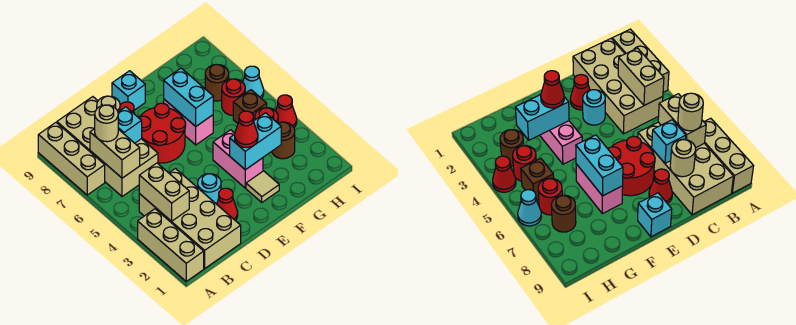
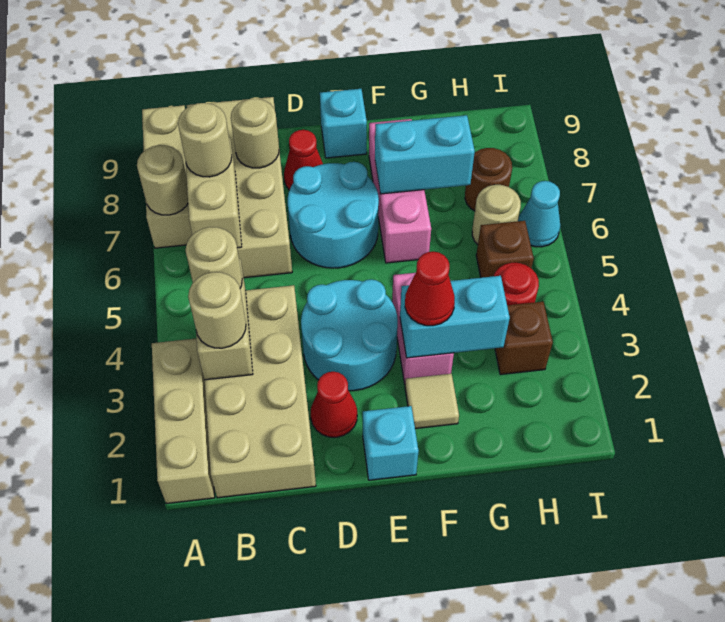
none -> tan round brick A7 level 2
none -> tan round brick B3 level 3
none -> tan round brick B4 level 3
cyan brick C7 level 2 -> cyan brick E1 level 1
cyan round brick D3 level 1 -> cyan round brick D3:E4 level 1
red round brick D6:E7 level 1 -> cyan round brick D6:E7 level 1
pink brick F6:F7 level 1 -> pink brick F6:F8 level 1
cyan brick F6:F7 level 2 -> cyan brick F7:G7 level 2
brown round brick H3 level 1 -> brown brick H3 level 1
red round brick H6 level 1 -> tan round brick H6 level 1
red cone I4 level 1 -> none

